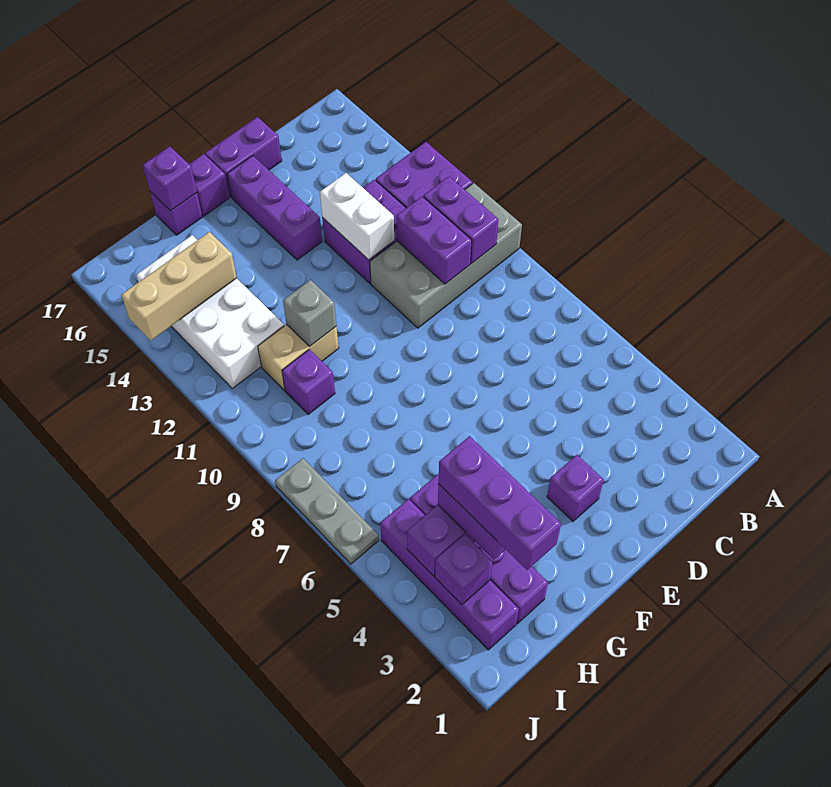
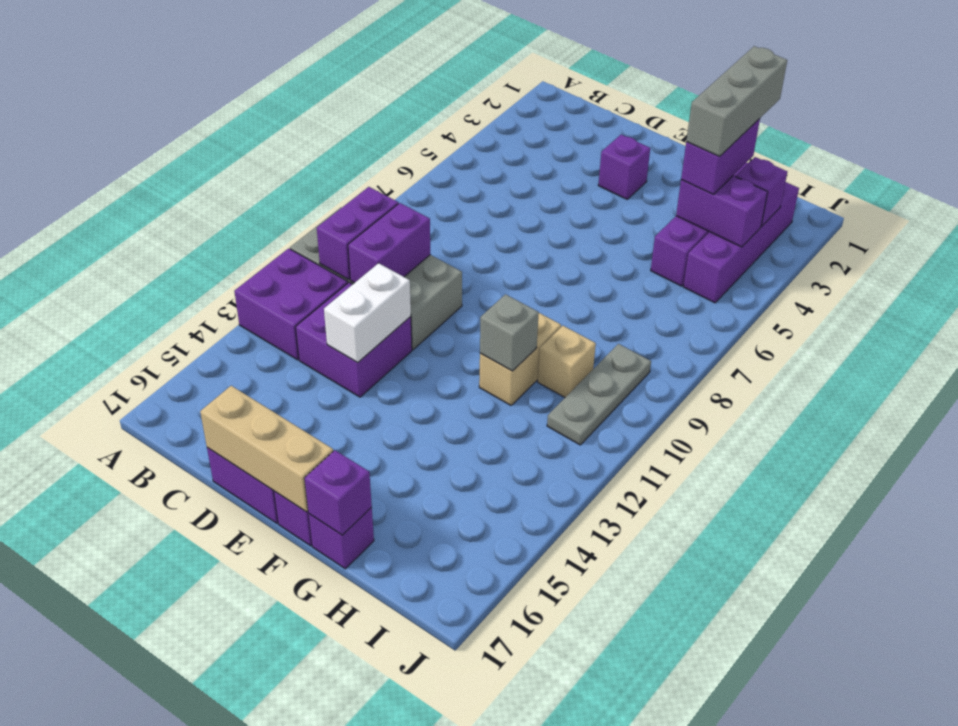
purple brick E14:E16 level 1 -> none
tan brick G11:H11 level 1 -> tan brick G10:G11 level 1
purple brick H2:H4 level 4 -> grey brick H2:H4 level 4
purple brick H10 level 1 -> tan brick H10 level 1
white brick H12:I15 level 1 -> none
tan brick H14:J14 level 2 -> tan brick D17:F17 level 2
grey plate J6:J8 level 1 -> grey plate I9:I11 level 1

